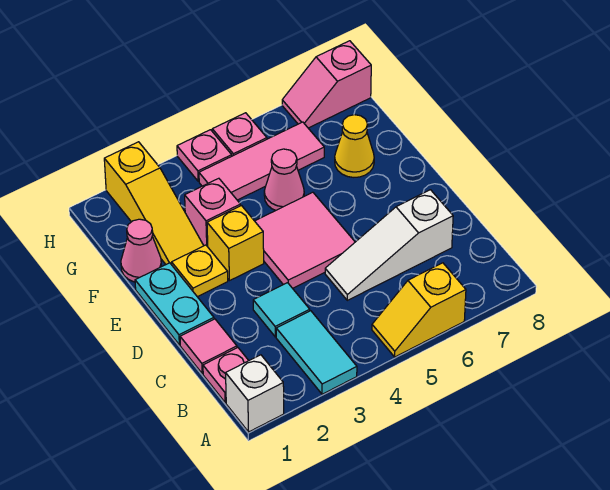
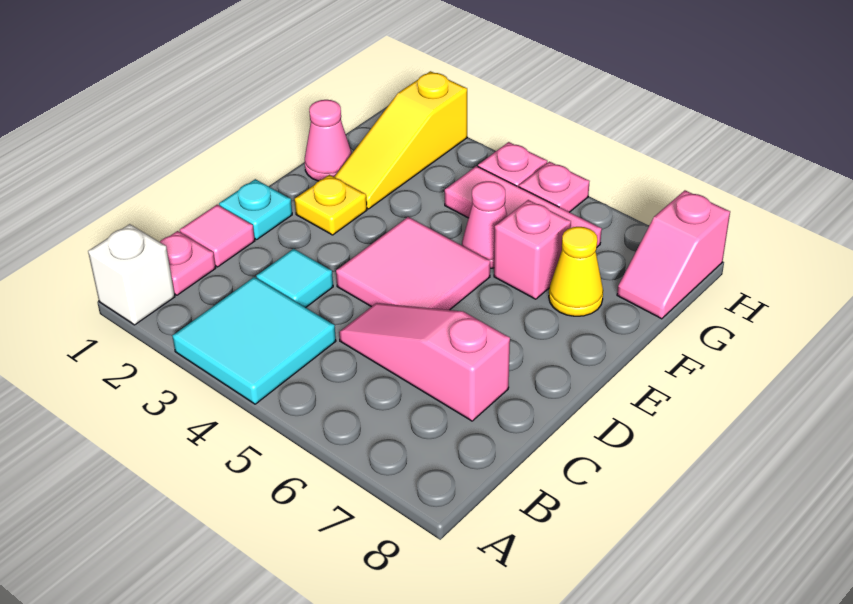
cyan tile A3:B3 level 1 -> cyan tile A3:B4 level 1
yellow slope A5:A6 level 1 top 6 -> none
white slope C5:C7 level 1 top 7 -> pink slope C5:C7 level 1 top 7
cyan plate D1:E1 level 1 -> cyan plate D1 level 1
yellow brick E3 level 1 -> none
pink brick F3 level 1 -> pink brick F6 level 1
pink slope H7:H8 level 1 top 8 -> pink slope G8:H8 level 1 top H

